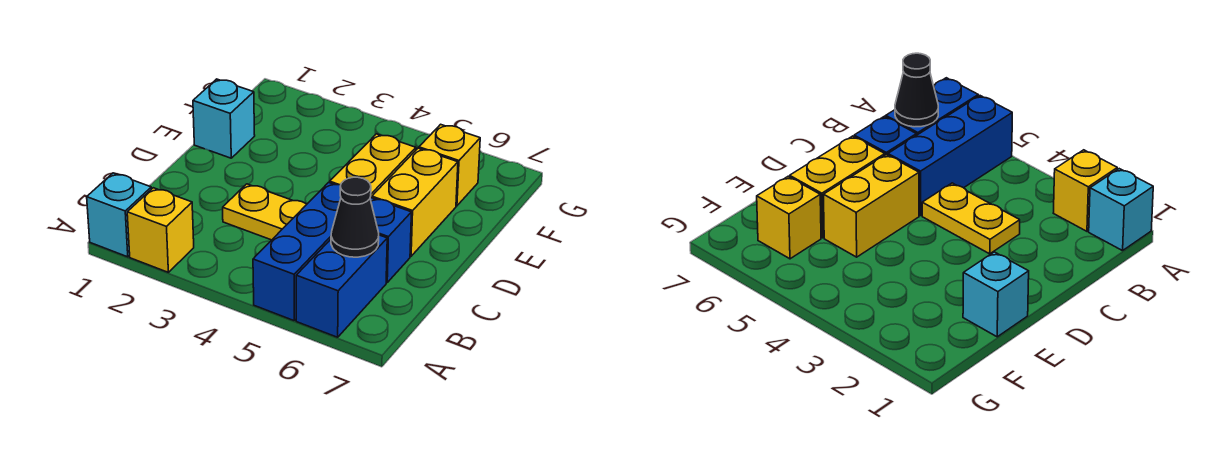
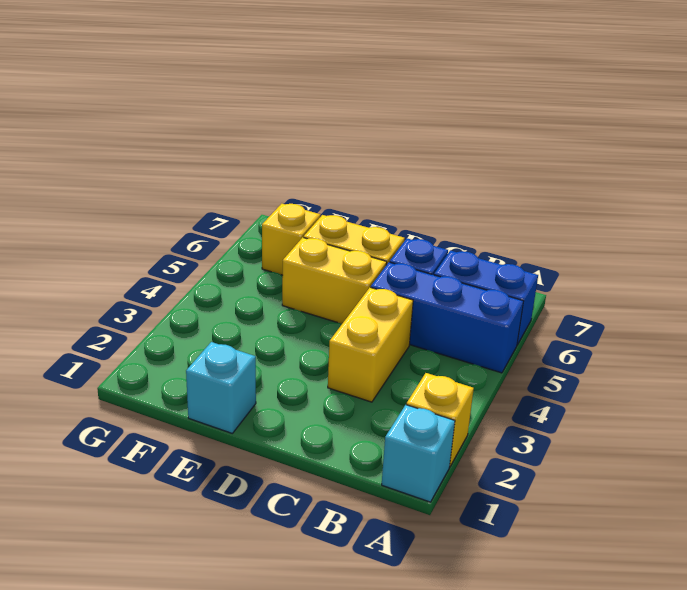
black cone B6 level 2 -> none
yellow plate C3:C4 level 1 -> yellow brick C3:C4 level 1

